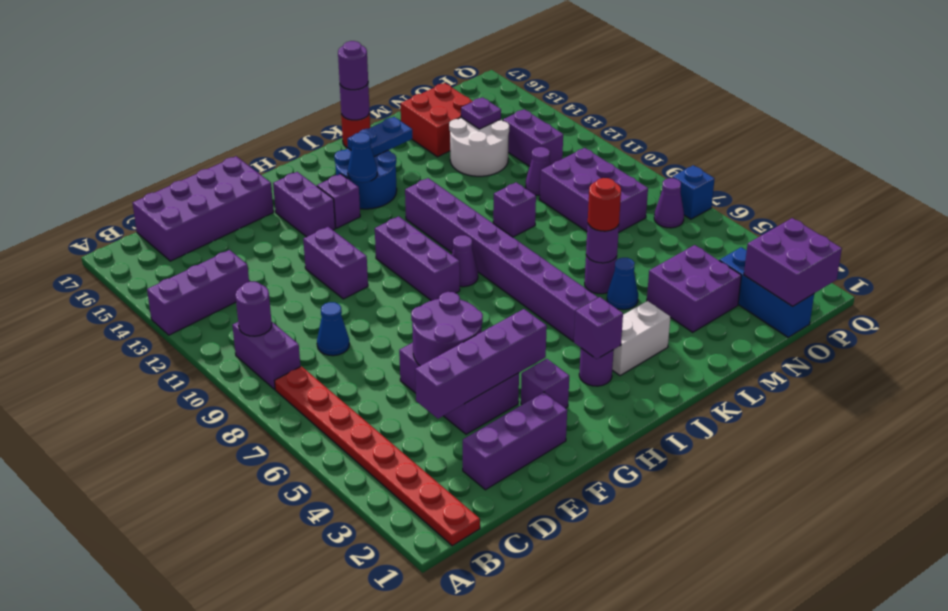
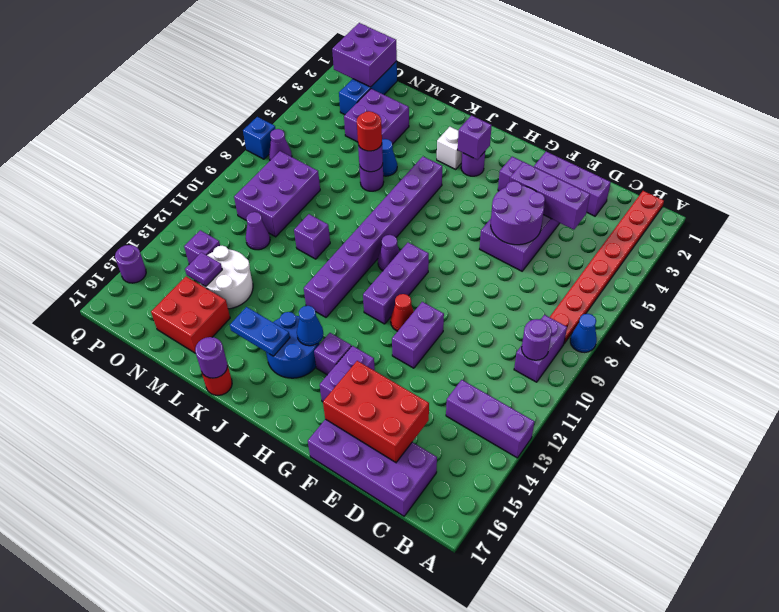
purple brick D4:G4 level 2 -> purple brick D4:F4 level 2
blue cone D9 level 1 -> blue cone A8 level 1
none -> red brick D15:F16 level 2
none -> red cone G11 level 1
white brick J3:K3 level 1 -> white brick J3 level 1
purple round brick K17 level 3 -> purple round brick Q15 level 1
purple brick O12:O13 level 1 -> purple brick O13 level 1

